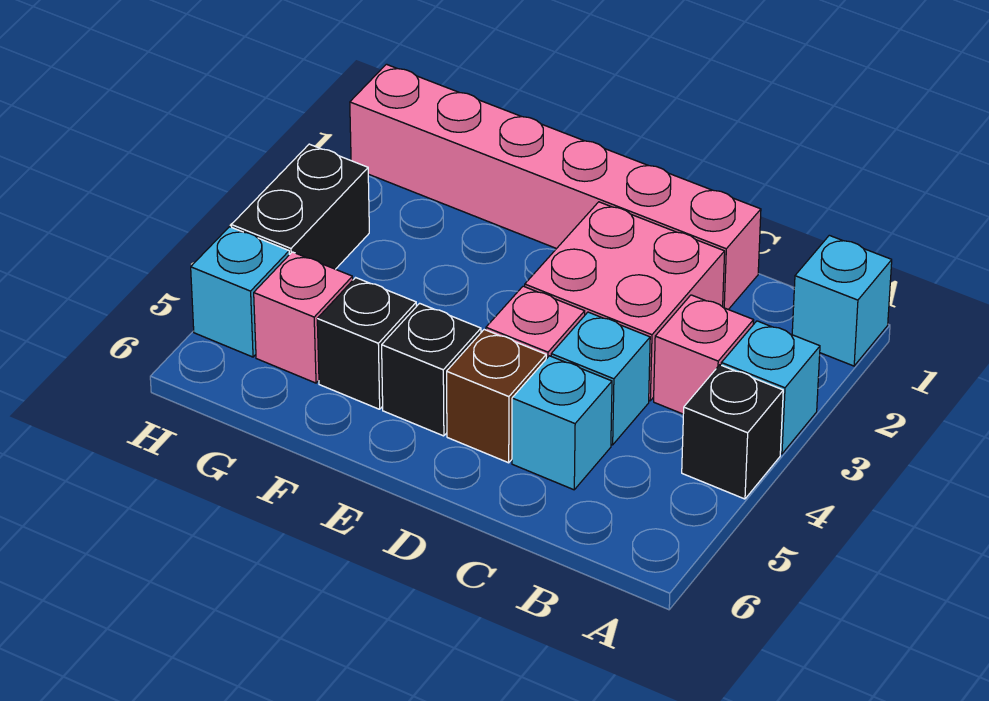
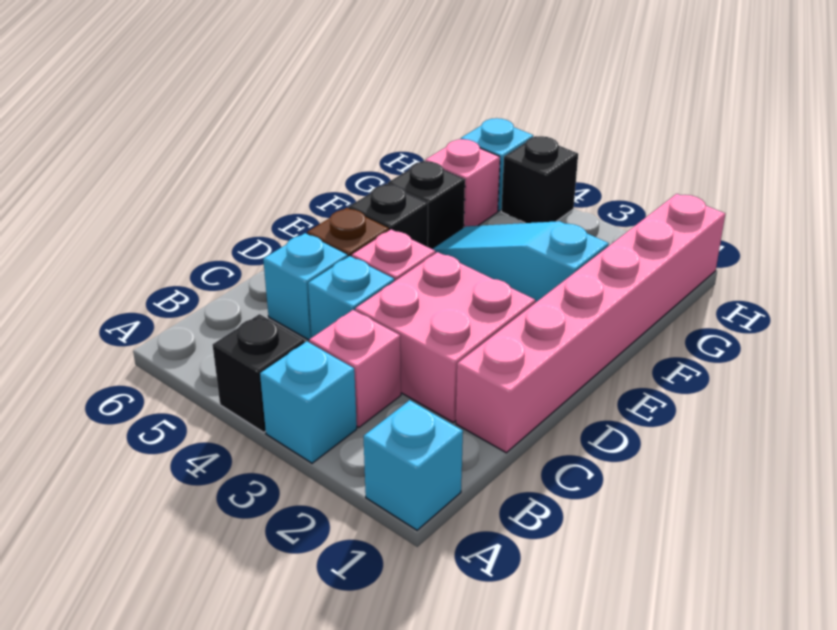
none -> cyan slope F2:F4 level 1 top 2
black brick H3:H4 level 1 -> black brick H4 level 1

